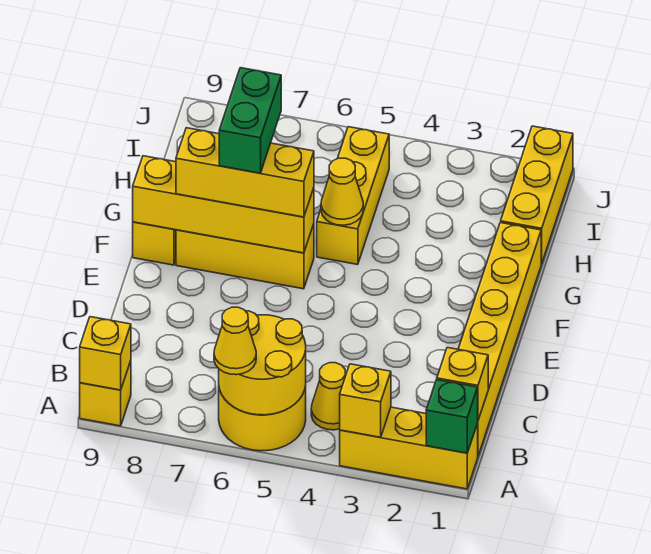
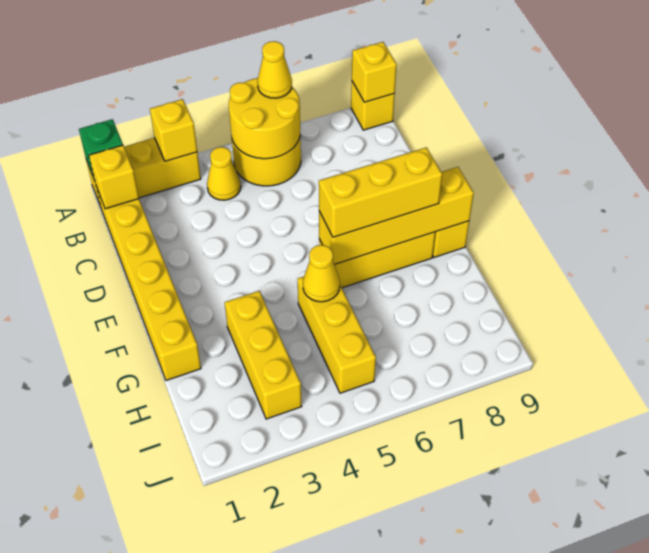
green brick F7:G7 level 4 -> none
yellow brick H1:J1 level 1 -> yellow brick G3:I3 level 1

